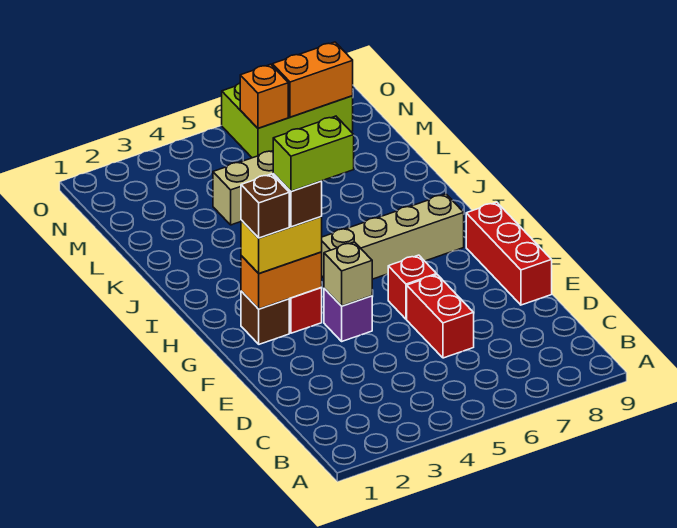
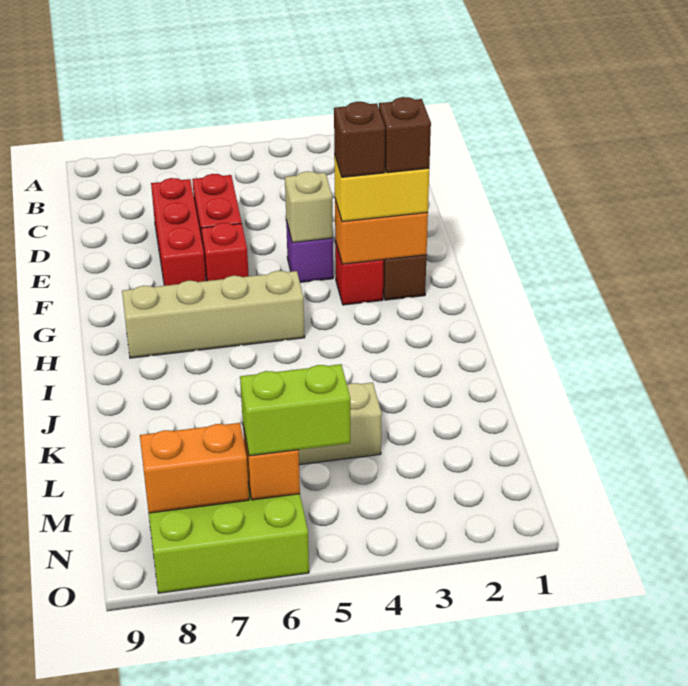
red brick E9:G9 level 1 -> red brick D7:F7 level 1
lime brick G3:G4 level 5 -> lime brick N5:N6 level 3

